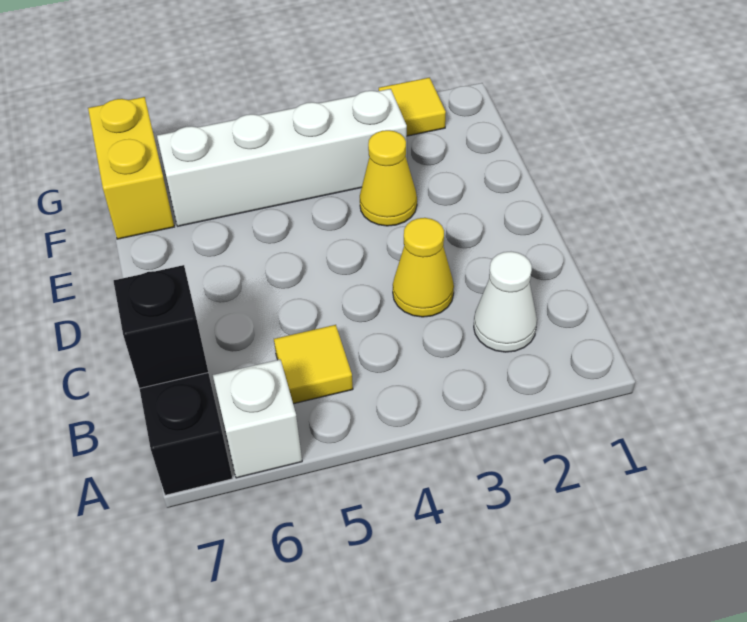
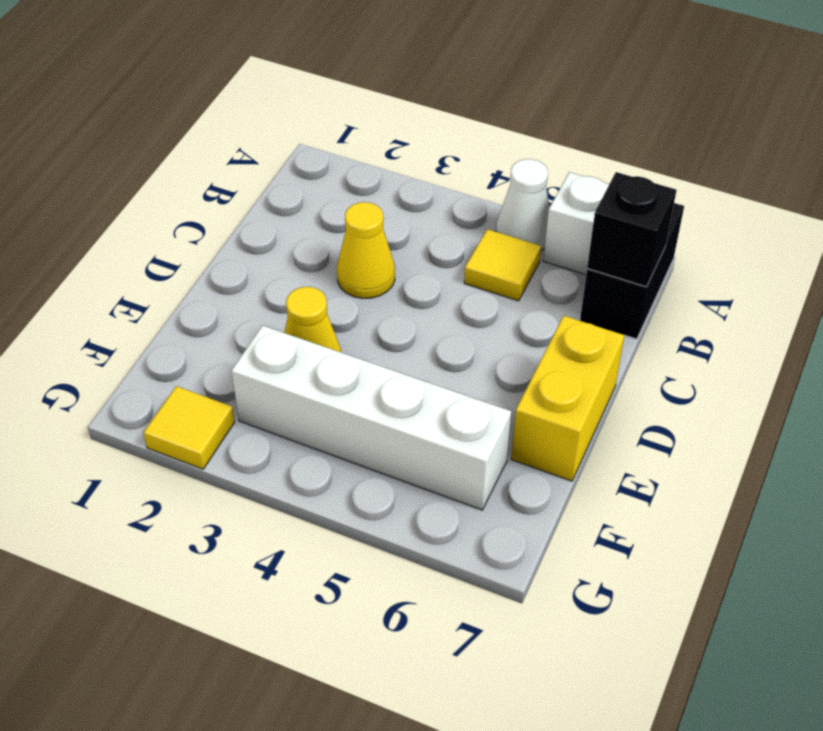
white cone B2 level 1 -> white cone A5 level 1
yellow brick F7:G7 level 1 -> yellow brick D7:E7 level 1

